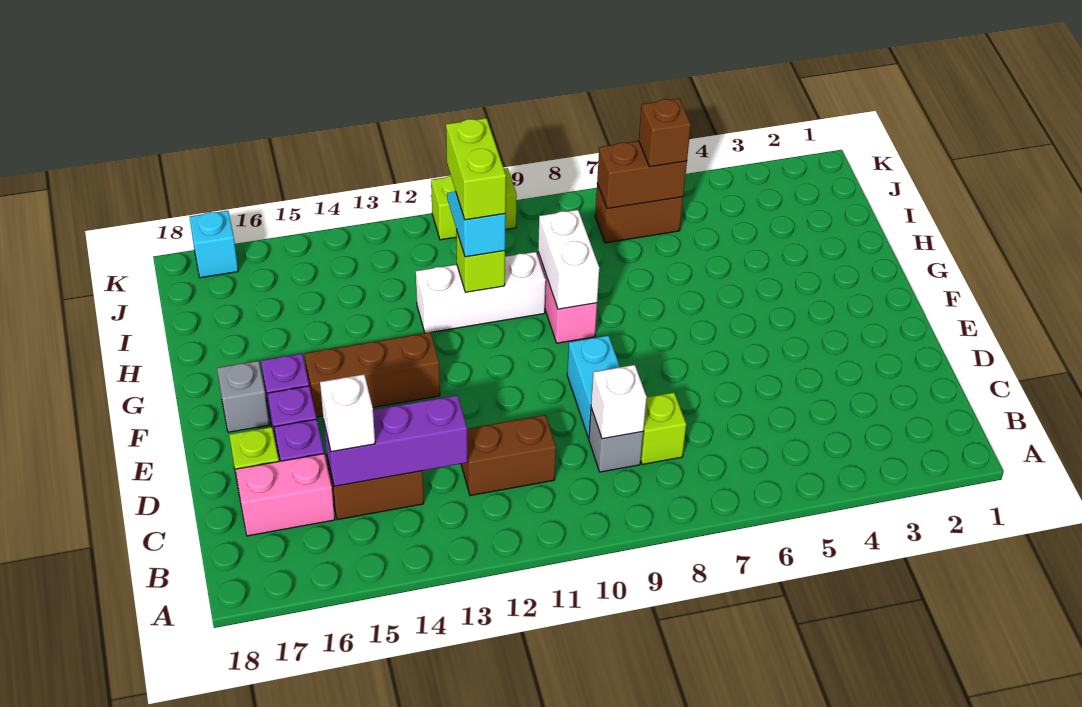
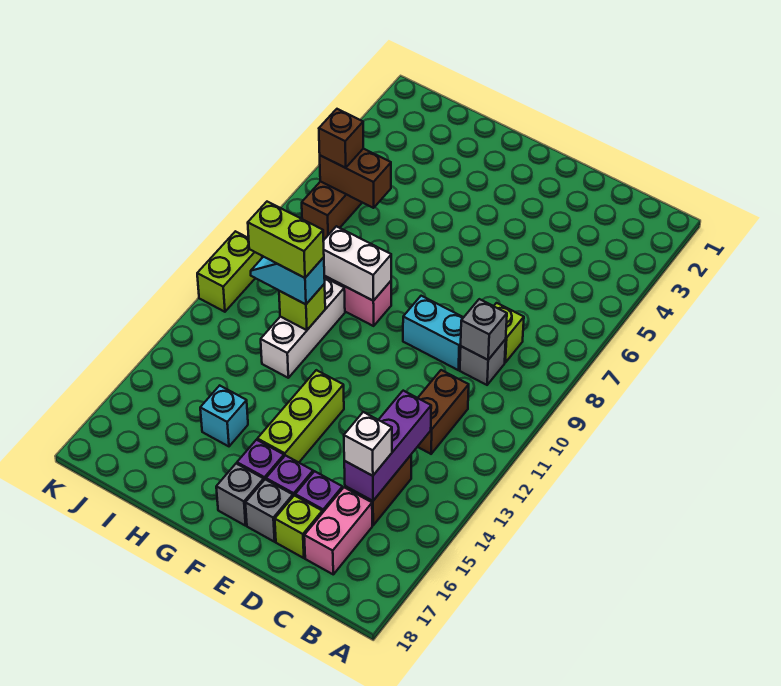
white brick C9 level 2 -> grey brick C9 level 2
none -> grey brick E17 level 1
brown brick F13:F15 level 1 -> lime brick F13:F15 level 1
brown brick J6:J7 level 2 -> brown brick I6:J6 level 2
cyan brick K17 level 1 -> cyan brick H15 level 1

